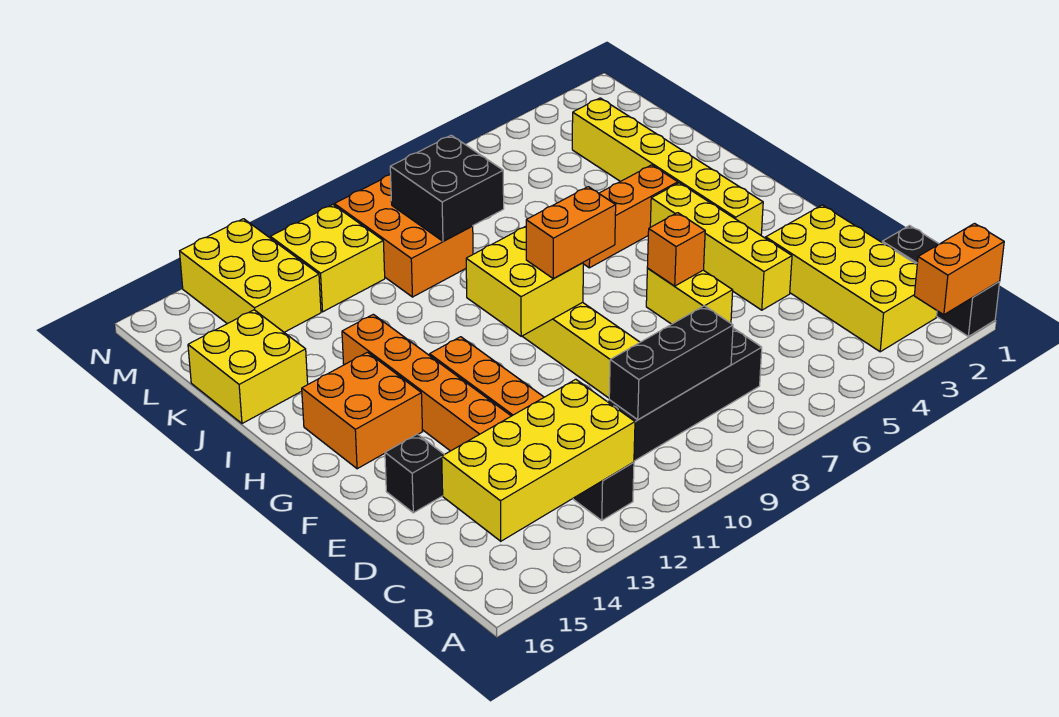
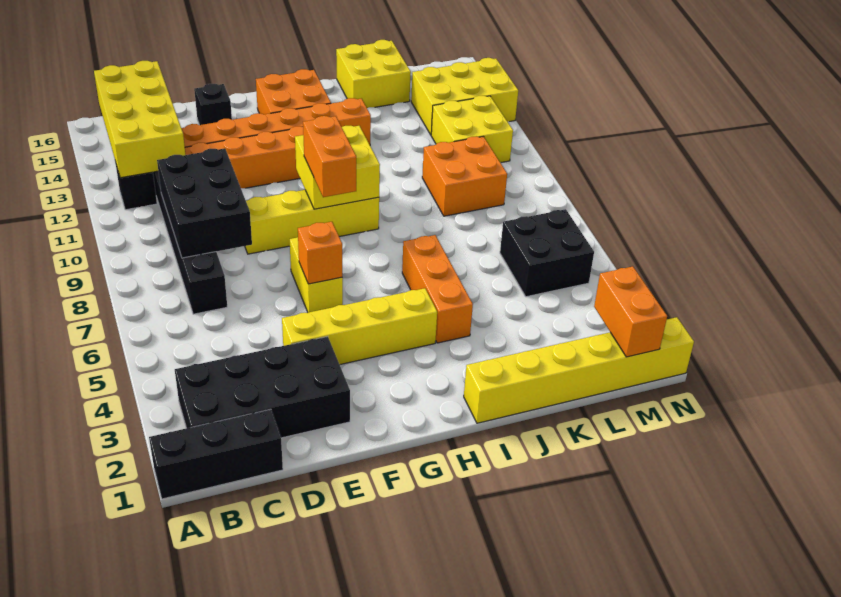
orange brick A1:A2 level 2 -> orange brick M1:M2 level 2
yellow brick B2:E3 level 1 -> black brick B2:E3 level 1
black brick C8:C10 level 2 -> black brick C8:D10 level 2
yellow brick E6:F6 level 1 -> yellow brick F6:F7 level 1
yellow brick G3:L3 level 1 -> yellow brick I1:N1 level 1
black brick K8:L9 level 2 -> black brick L5:M6 level 1
orange brick K9:M10 level 1 -> orange brick K9:L10 level 1

